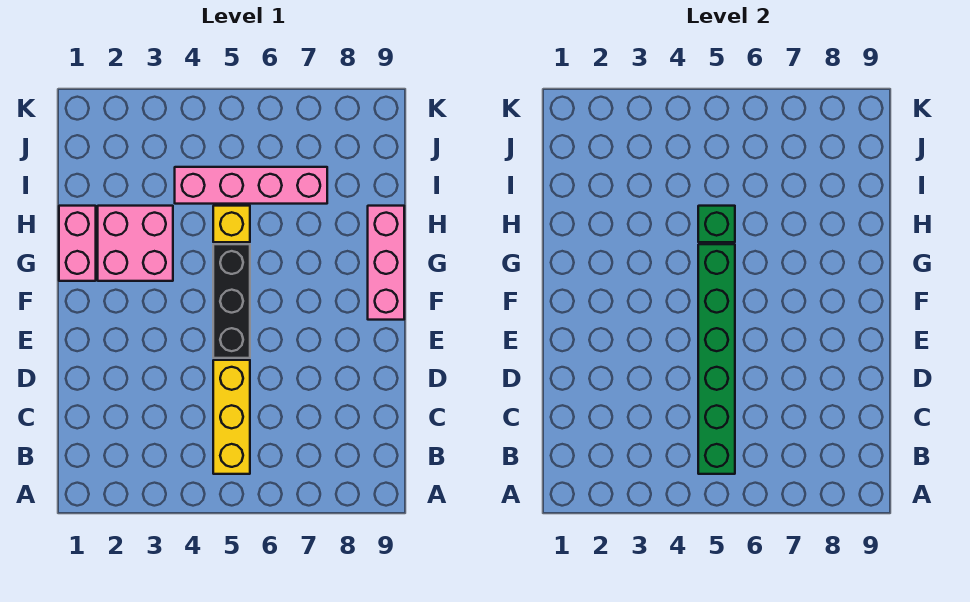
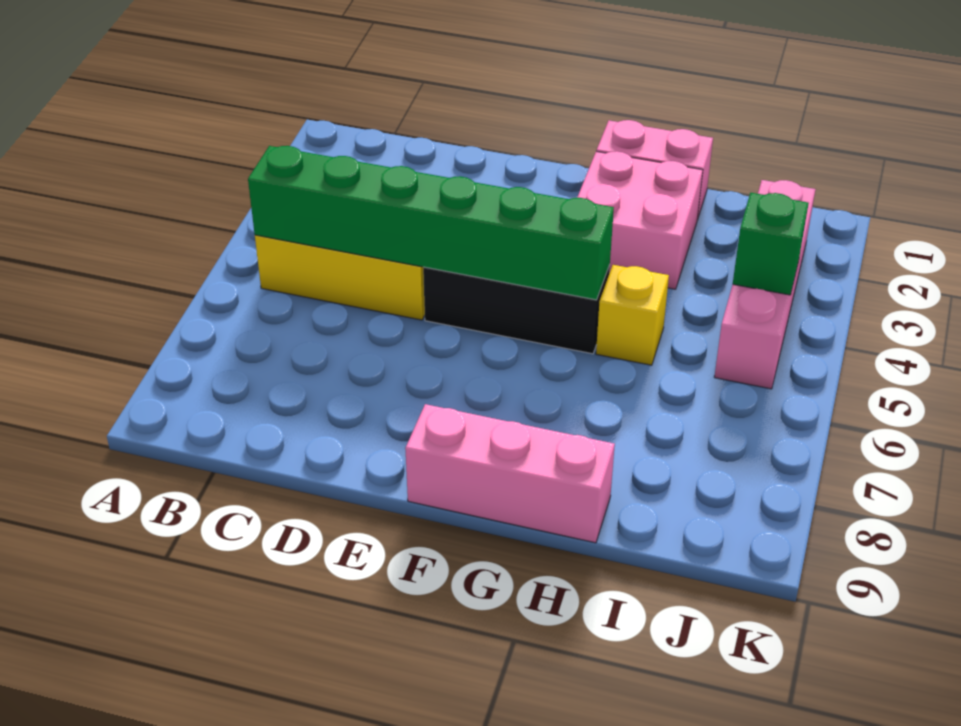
green brick H5 level 2 -> green brick J4 level 2
pink brick I4:I7 level 1 -> pink brick J2:J5 level 1

